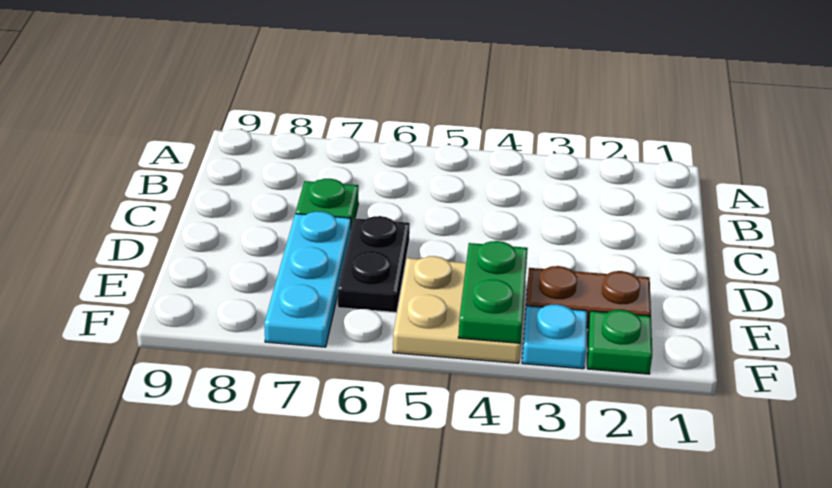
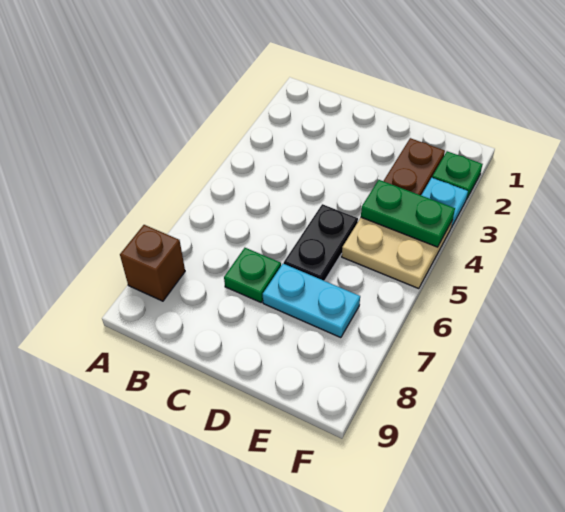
none -> brown brick A8 level 1
black plate D6:E6 level 1 -> black plate D5:D6 level 1
cyan plate D7:F7 level 1 -> cyan plate D7:E7 level 1

